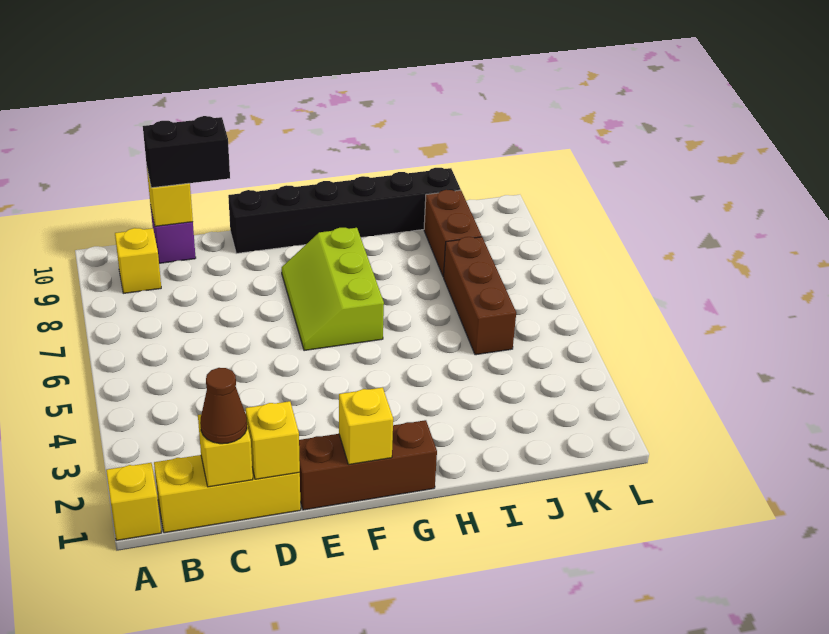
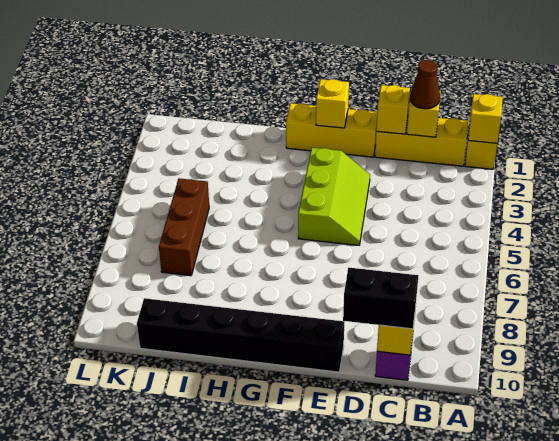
yellow brick B9 level 1 -> yellow brick A1 level 2
brown brick E1:G1 level 1 -> yellow brick E1:G1 level 1
lime slope F6:G8 level 1 top G -> lime slope E3:F5 level 1 top F
brown brick J8:J9 level 1 -> none

